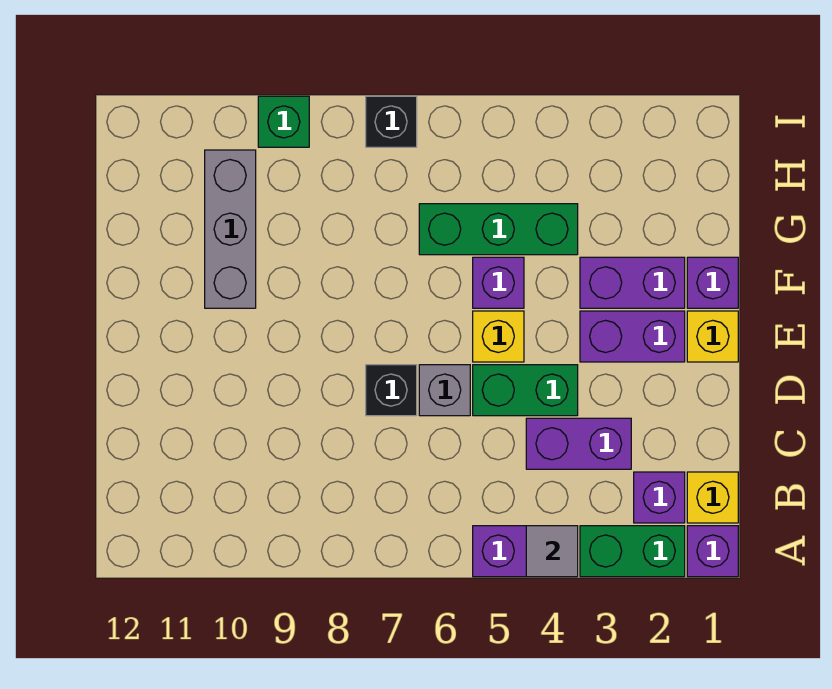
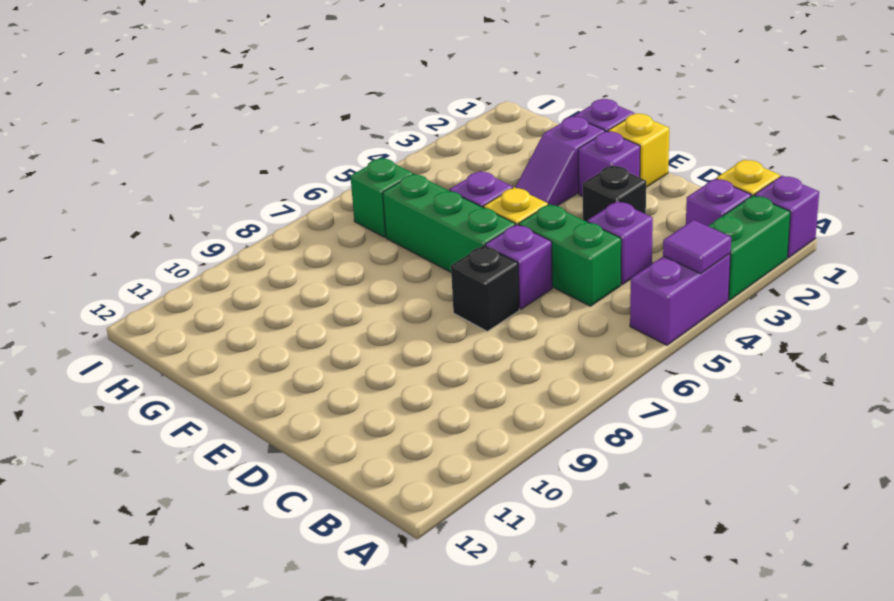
grey tile A4 level 2 -> purple tile A4 level 2
purple brick C3:C4 level 1 -> purple brick C4 level 1
green brick D4:D5 level 1 -> green brick C5:D5 level 1
grey brick D6 level 1 -> purple brick D6 level 1
purple brick E2:E3 level 1 -> purple brick E2 level 1
purple brick F2:F3 level 1 -> purple slope F2:F3 level 1 top 2
grey brick F10:H10 level 1 -> none
green brick G4:G6 level 1 -> green brick E6:G6 level 1
black brick I7 level 1 -> black brick D3 level 1
green brick I9 level 1 -> green brick H6 level 1

